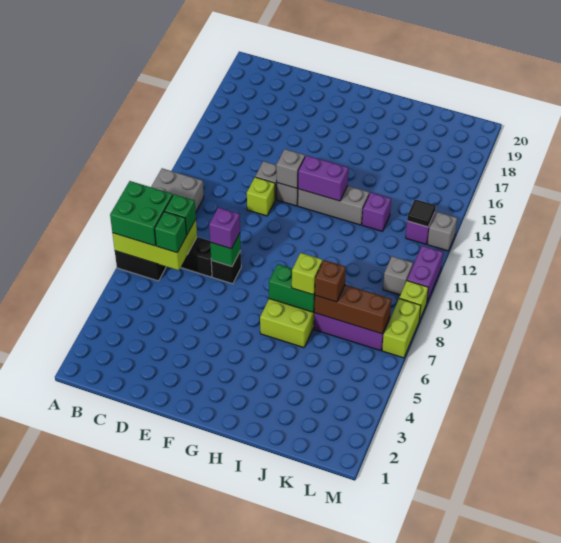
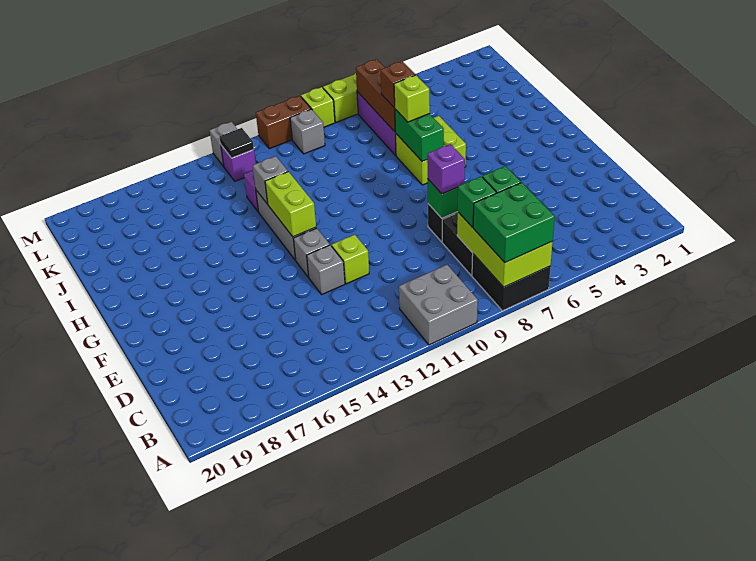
grey brick F13 level 2 -> grey brick I13 level 2
purple brick G13:H13 level 2 -> lime brick G13:H13 level 2
purple brick M10:M11 level 1 -> brown brick M10:M11 level 1

